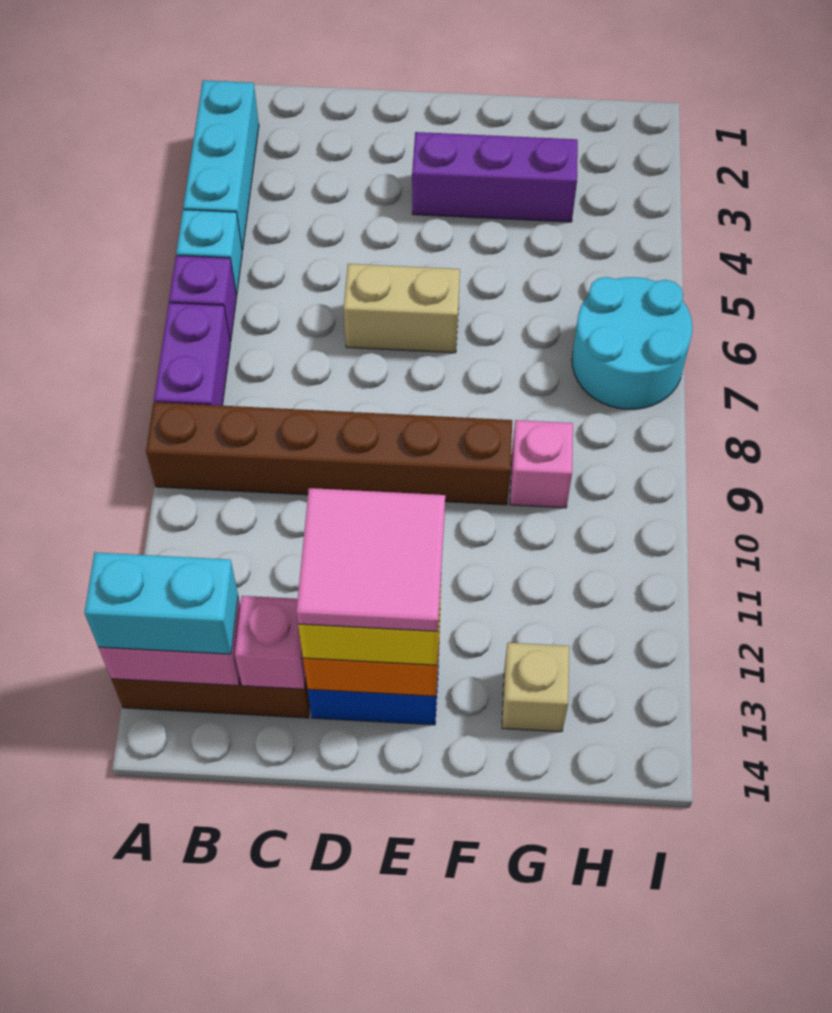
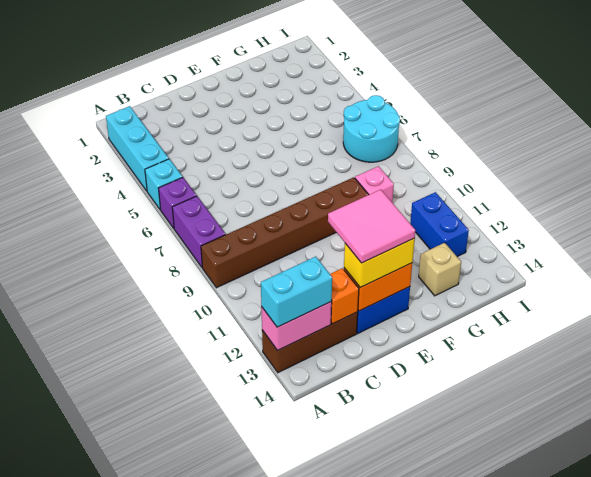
pink brick C13 level 2 -> orange brick C13 level 2
tan brick D6:E6 level 1 -> none
purple brick E3:G3 level 1 -> none
none -> blue brick H11:H12 level 1

